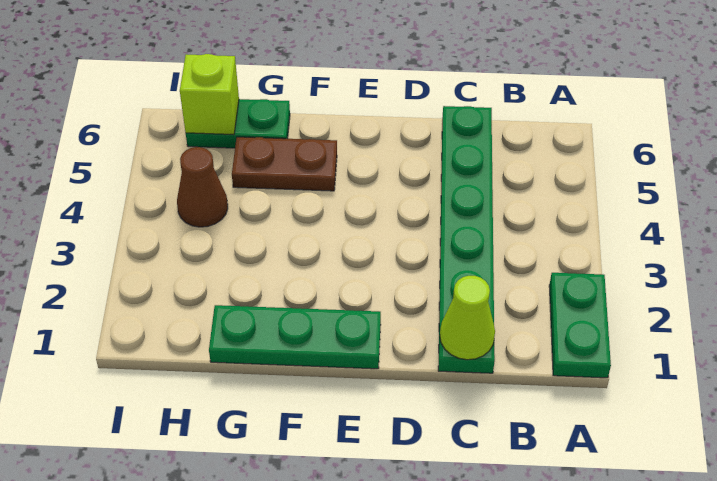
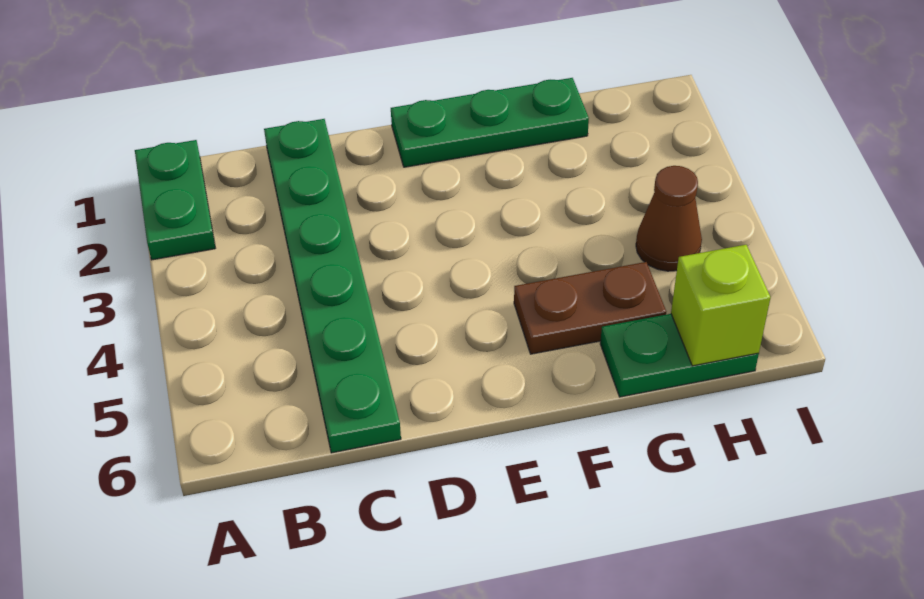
lime cone C1 level 2 -> none

